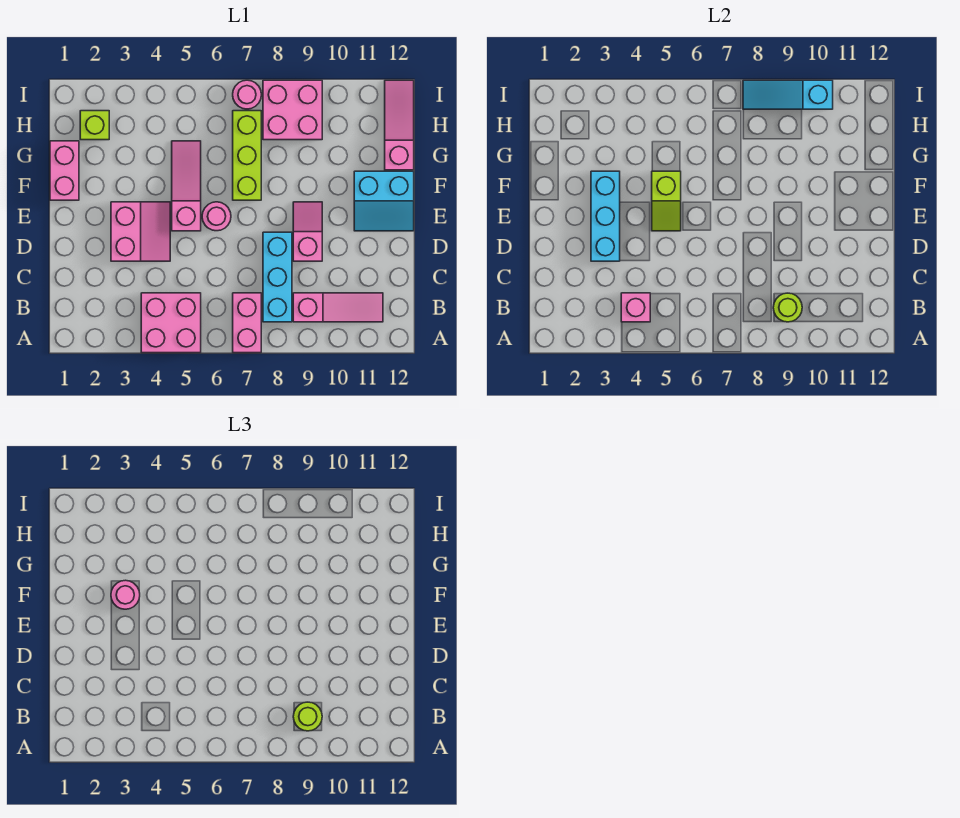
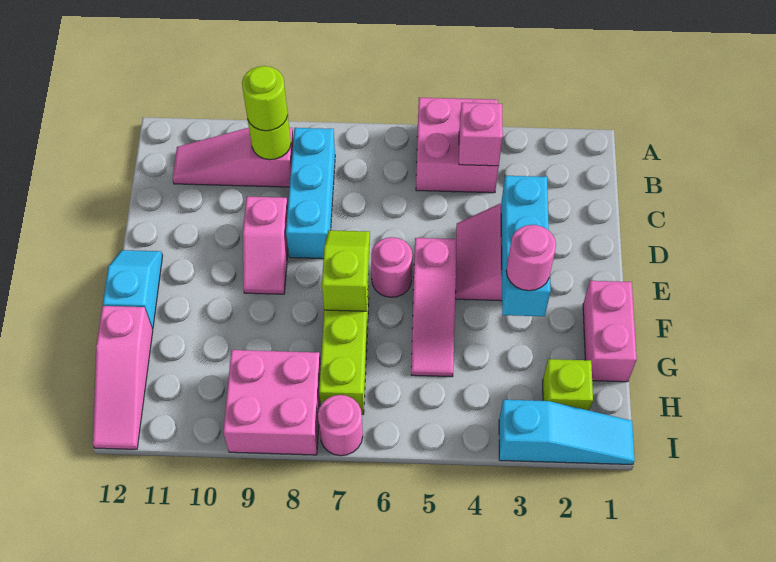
pink brick A7:B7 level 1 -> none
lime slope E5:F5 level 2 top F -> lime slope E7:F7 level 2 top F
cyan slope E11:F12 level 1 top F -> cyan slope E12:F12 level 1 top F
cyan slope I8:I10 level 2 top 10 -> cyan slope I1:I3 level 1 top 3

